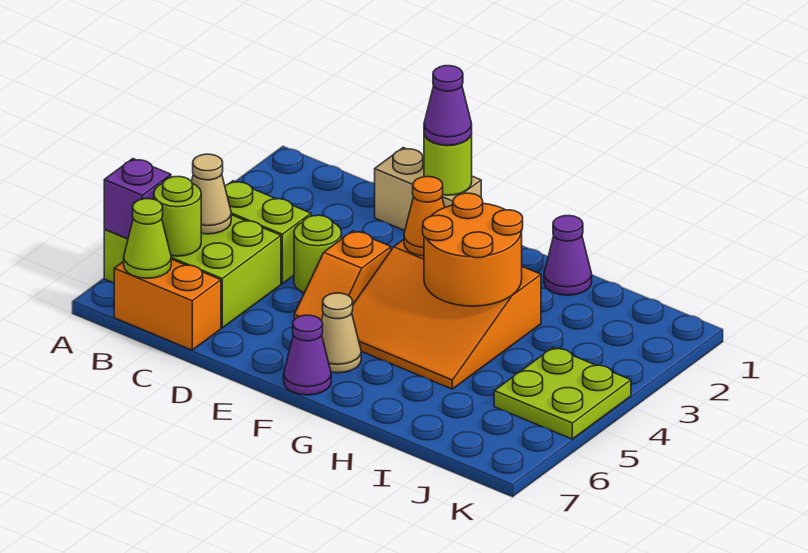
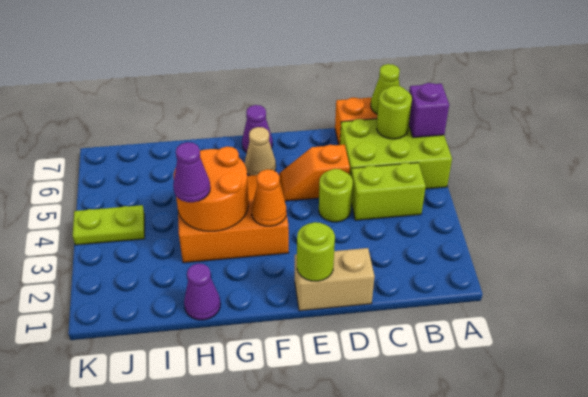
tan cone B5 level 2 -> none
purple cone E1 level 3 -> purple cone H3 level 3
orange slope E4:E5 level 1 top 4 -> orange slope D5:E5 level 1 top D
lime plate J4:K5 level 1 -> lime plate J4:K4 level 1

